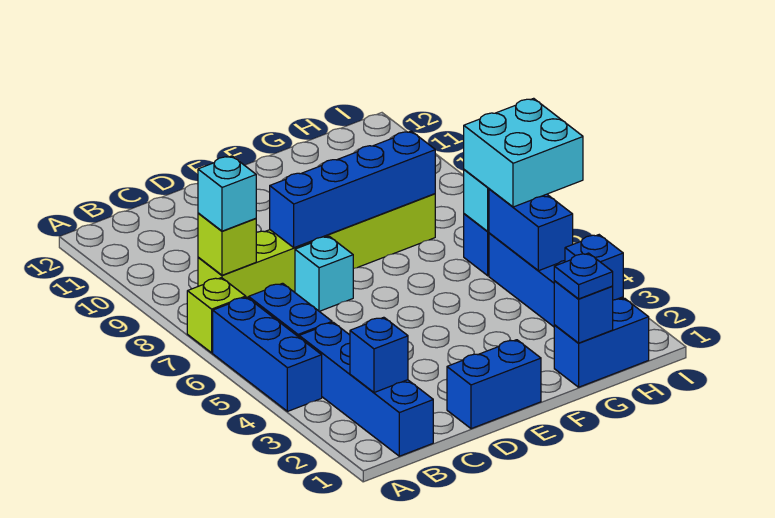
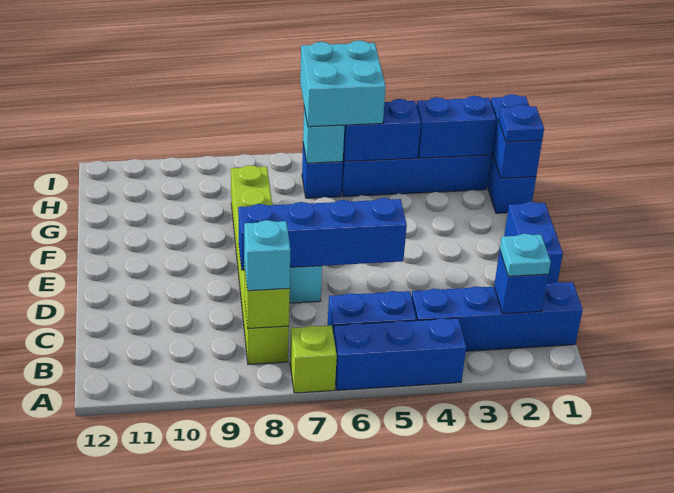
none -> cyan plate B2 level 3
blue brick D8:G8 level 2 -> blue brick D5:D8 level 2
blue brick G1 level 2 -> blue brick G1:H1 level 2
blue brick H2 level 2 -> blue brick H2:H3 level 2

